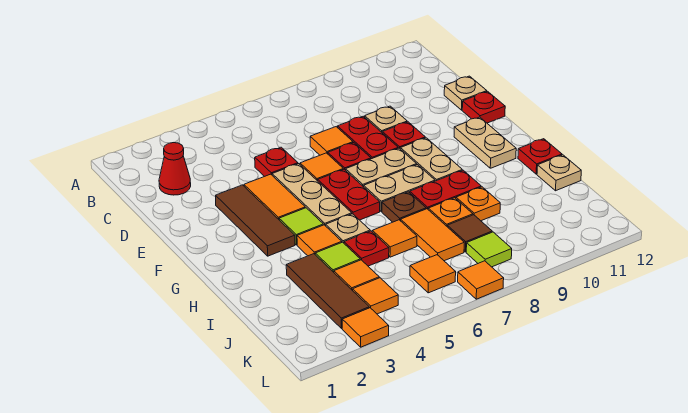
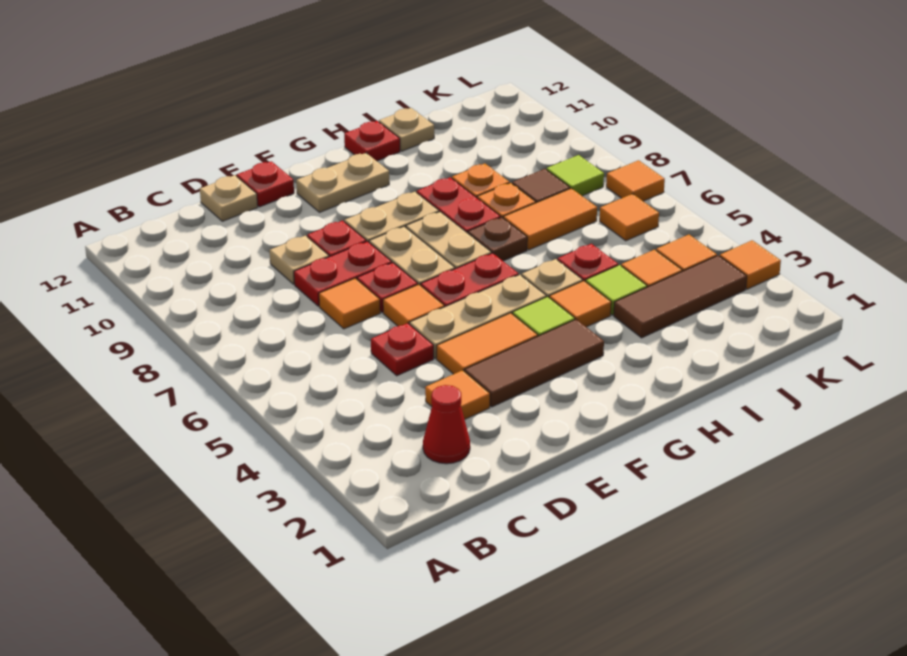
orange tile I6 level 1 -> orange tile D3 level 1

